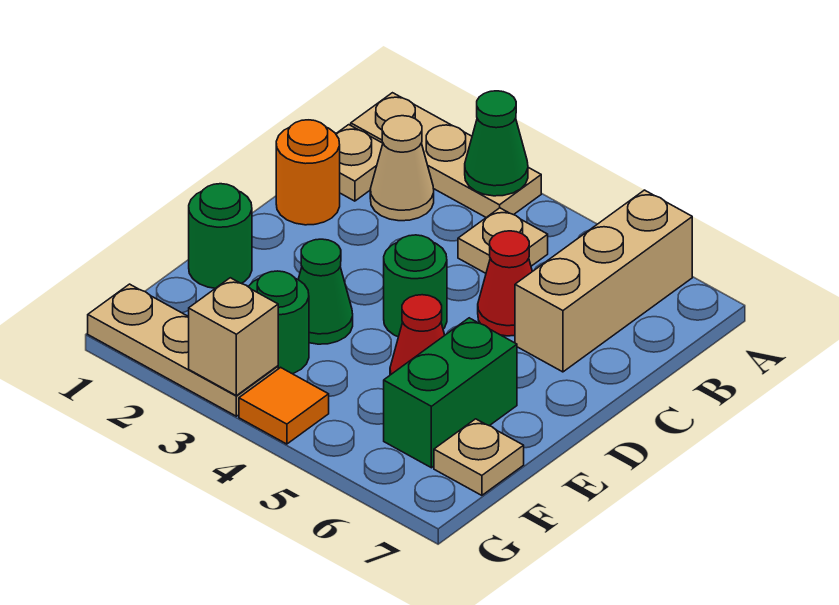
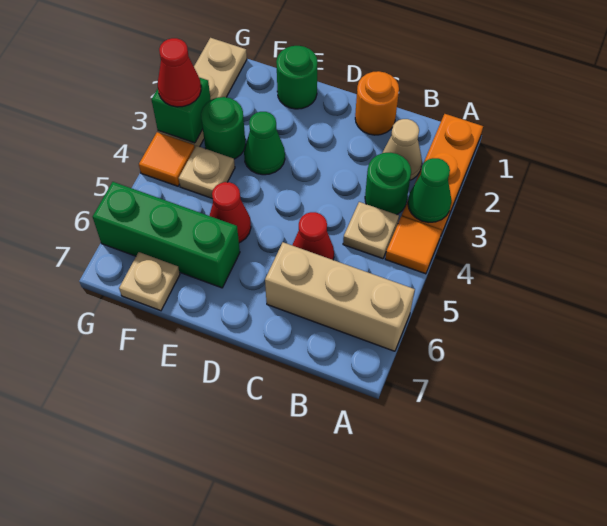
tan plate A1:A3 level 1 -> orange plate A1:A3 level 1
none -> orange tile A4 level 1
tan plate B1 level 1 -> tan plate F4 level 1
green round brick D4 level 1 -> green round brick B3 level 1
green brick E6:F6 level 1 -> green brick E6:G6 level 1
tan brick G3 level 2 -> green brick G3 level 2
none -> red cone G3 level 3

